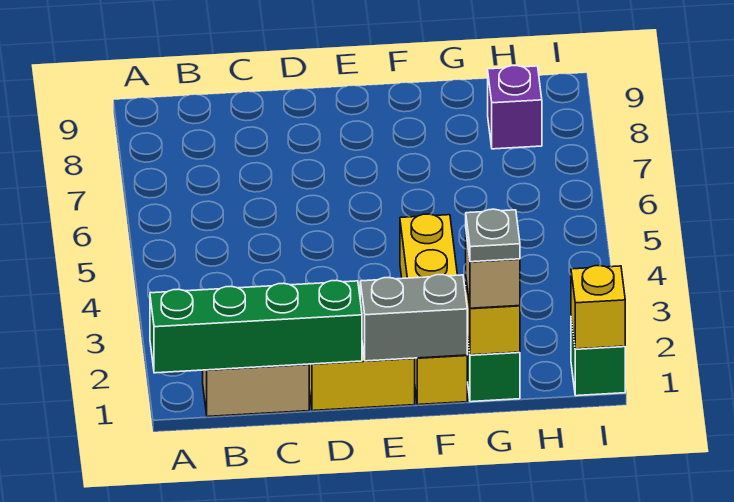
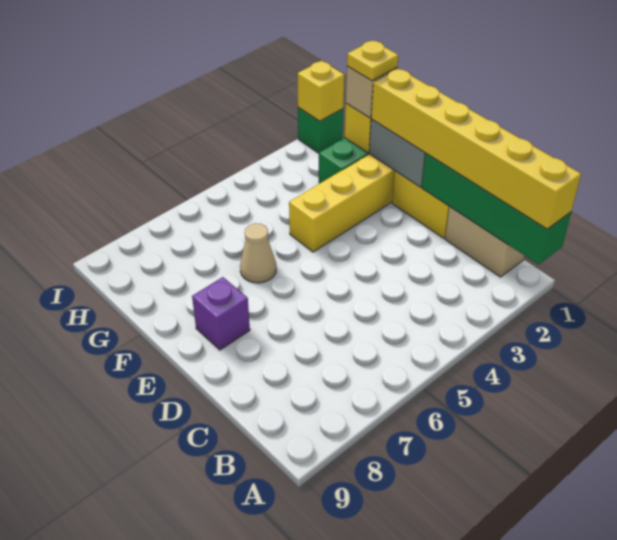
none -> yellow brick A1:F1 level 3
none -> tan cone F6 level 1
grey plate G1 level 4 -> yellow plate G1 level 4
purple brick H8 level 1 -> purple brick E8 level 1

